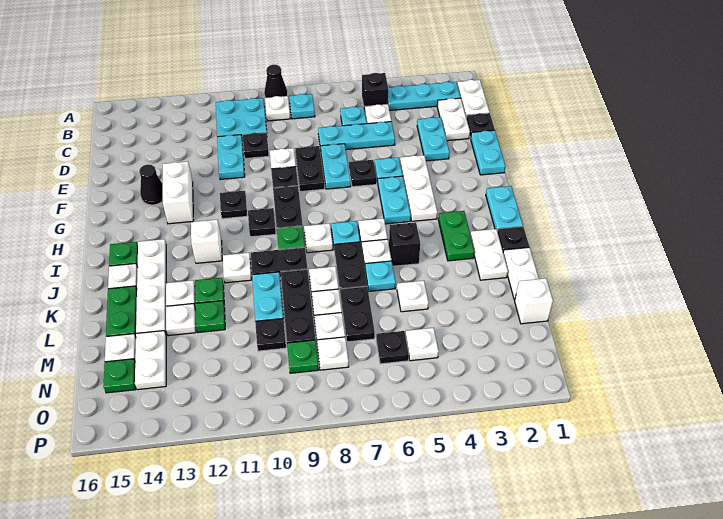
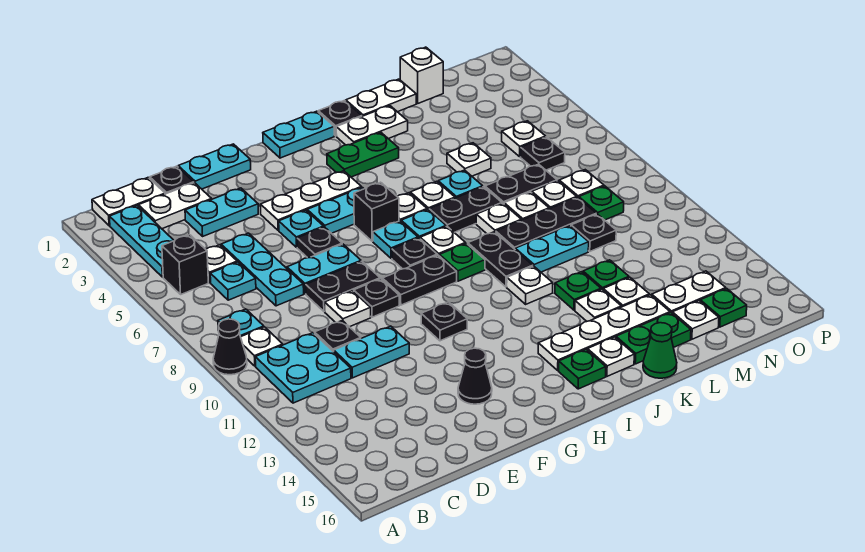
white brick F13:G13 level 1 -> none
none -> cyan plate H7 level 1
black plate H10 level 1 -> black plate H8 level 1
white brick I12 level 1 -> none
black brick J5 level 1 -> black brick H6 level 1
none -> green cone K16 level 1

